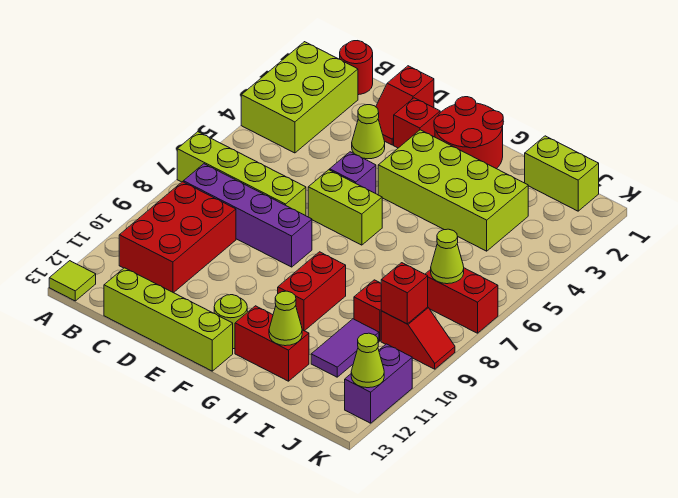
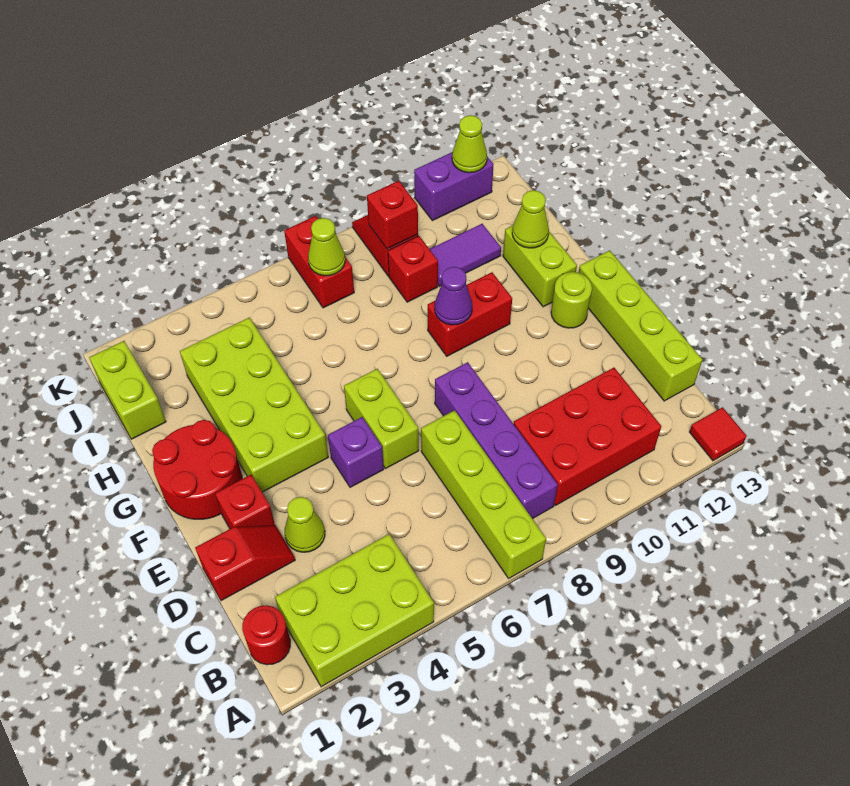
lime tile A13 level 1 -> red tile A13 level 1
none -> purple cone G9 level 2
red brick G12:H12 level 1 -> lime brick G12:H12 level 1

